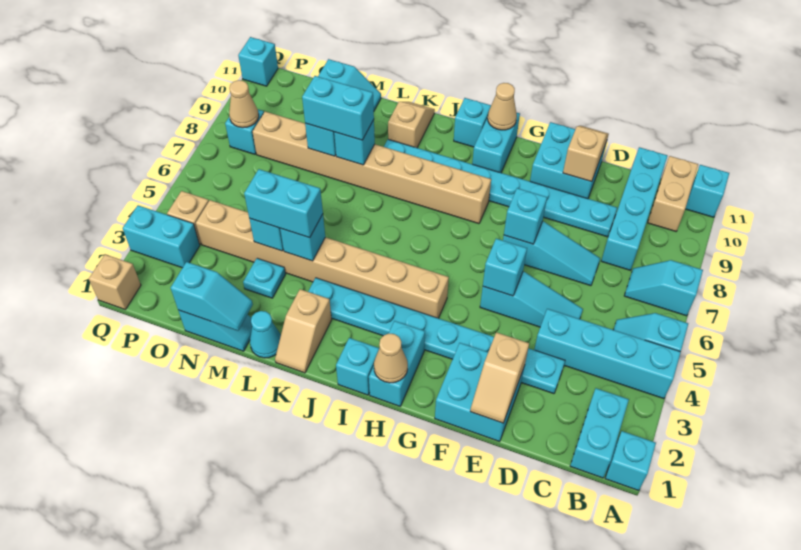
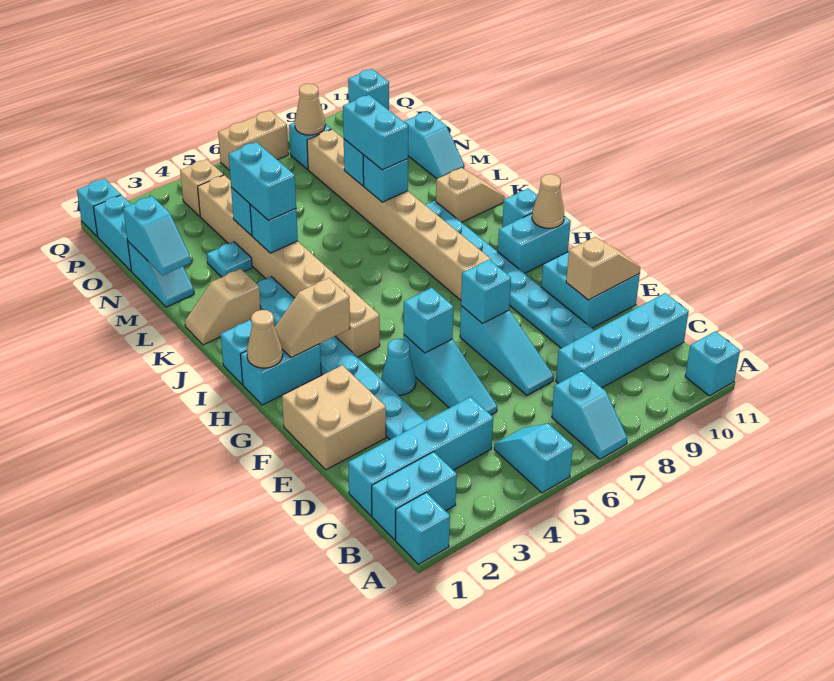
cyan brick A4:D4 level 1 -> cyan brick C1:C4 level 1
cyan slope A7:B7 level 1 top A -> cyan slope A7:B7 level 1 top B
tan brick B10:B11 level 1 -> tan brick Q6:Q7 level 1
cyan brick E1:F2 level 1 -> tan brick E1:F2 level 1
tan slope E1:E2 level 2 top 2 -> tan slope H2:H3 level 2 top 3
cyan cone L1 level 1 -> cyan cone F4 level 1
cyan brick P3:Q3 level 1 -> cyan brick O1:P1 level 1
tan brick Q1 level 1 -> cyan brick Q1 level 1

